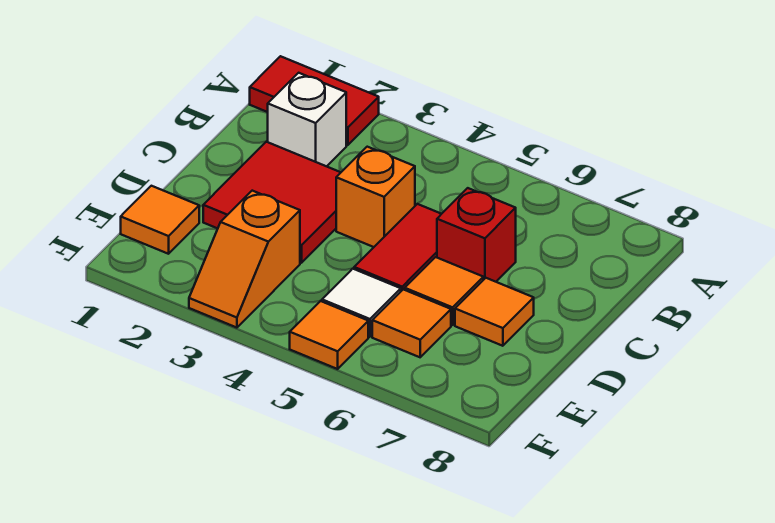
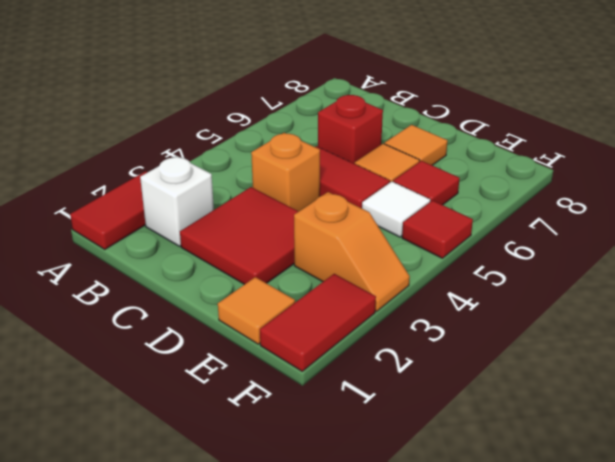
orange tile E6 level 1 -> red tile E6 level 1
none -> red tile F1:F2 level 1
orange tile F5 level 1 -> red tile F5 level 1

